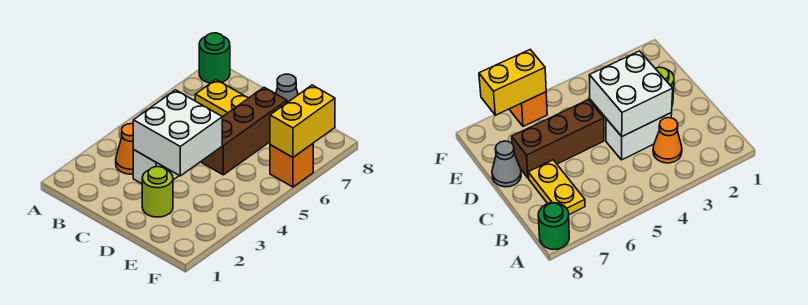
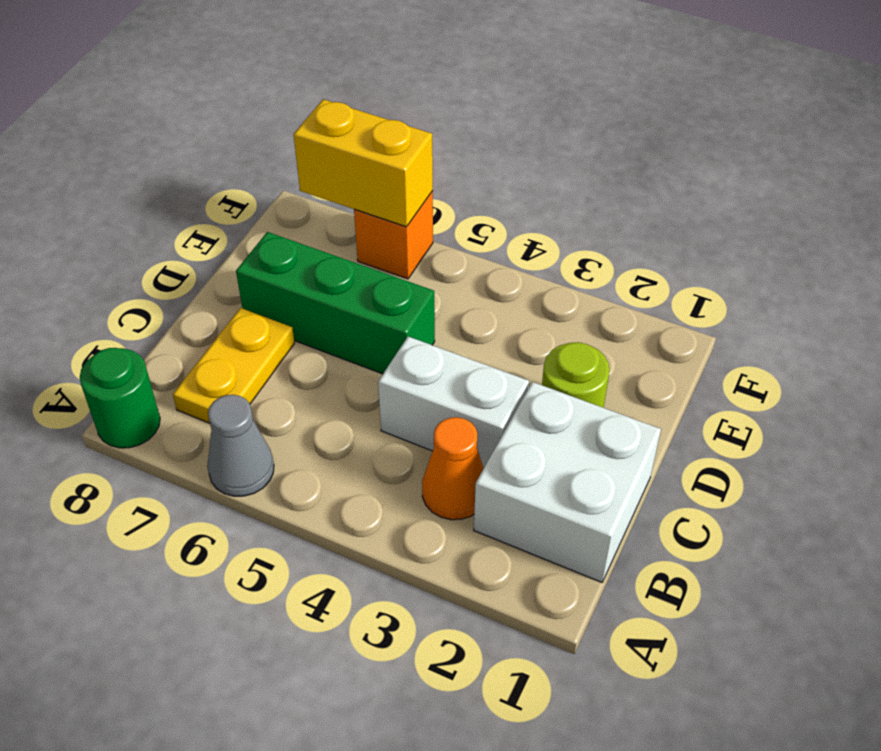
white brick C3:D4 level 2 -> white brick B1:C2 level 1
brown brick D5:D7 level 1 -> green brick D5:D7 level 1
grey cone D8 level 1 -> grey cone A6 level 1

